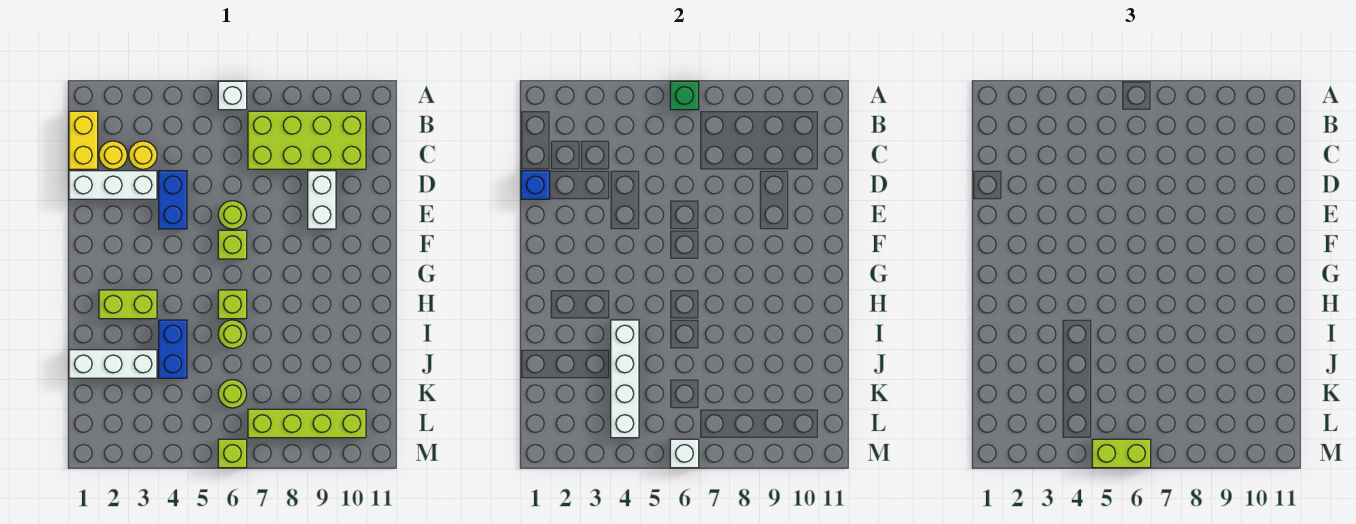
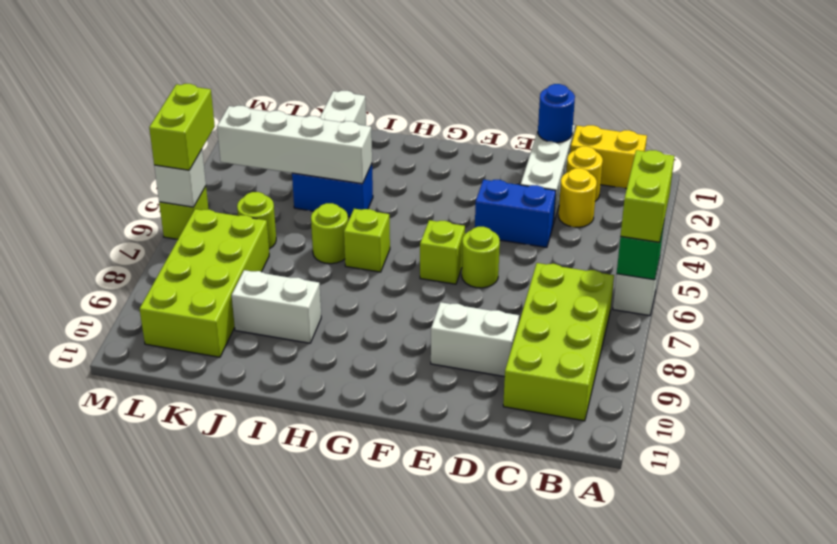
blue brick D1 level 2 -> blue round brick D1 level 2
lime brick H2:H3 level 1 -> lime brick A5:A6 level 3
none -> white brick I9:J9 level 1
lime brick L7:L10 level 1 -> lime brick K7:L10 level 1

